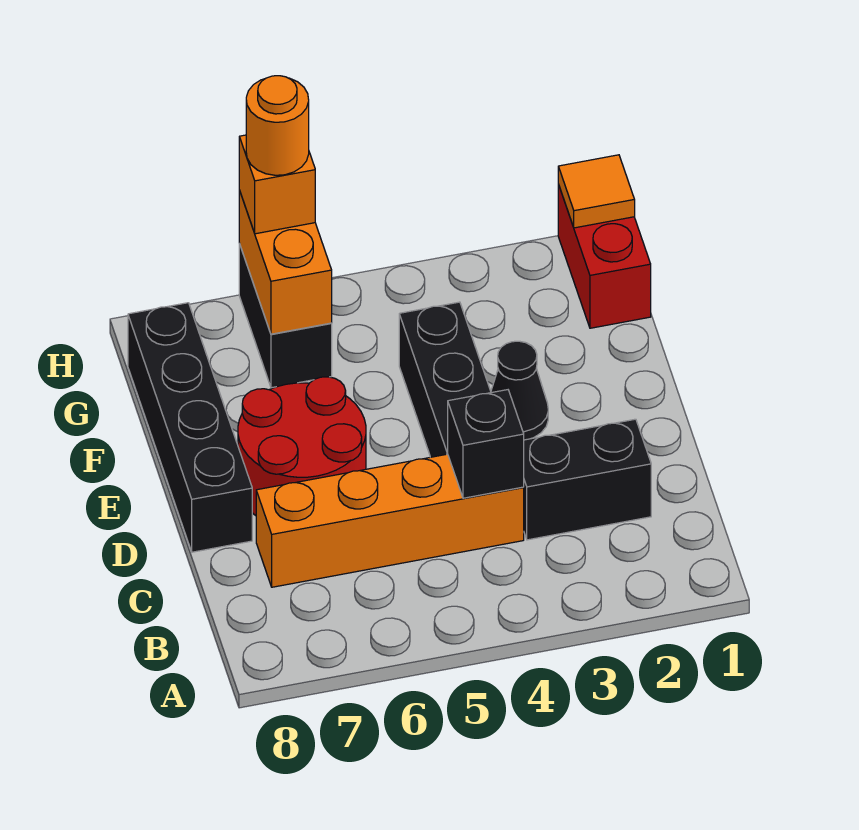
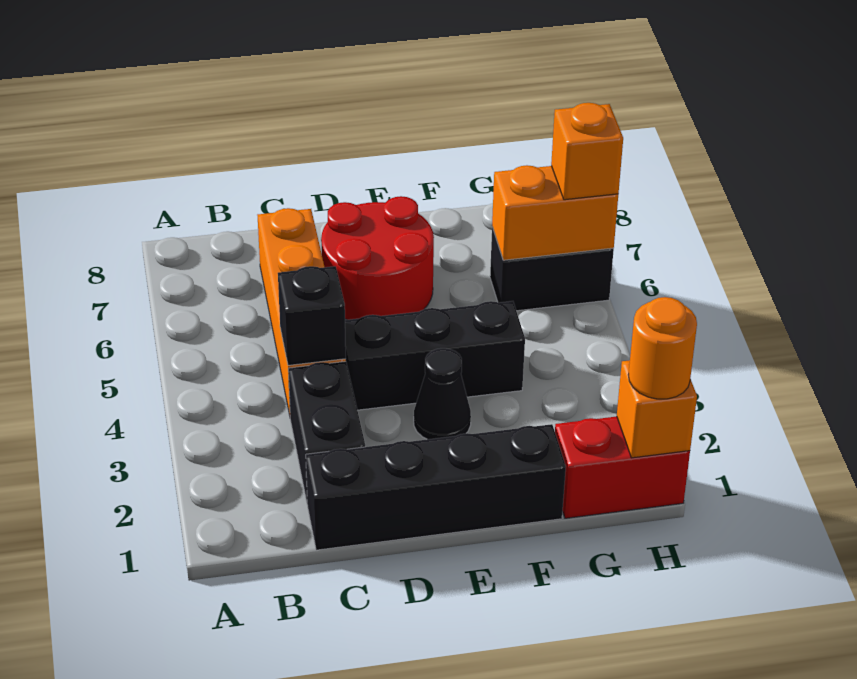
black brick D8:G8 level 1 -> black brick C1:F1 level 1
orange tile H1 level 2 -> orange brick H1 level 2
orange round brick H6 level 4 -> orange round brick H1 level 3

